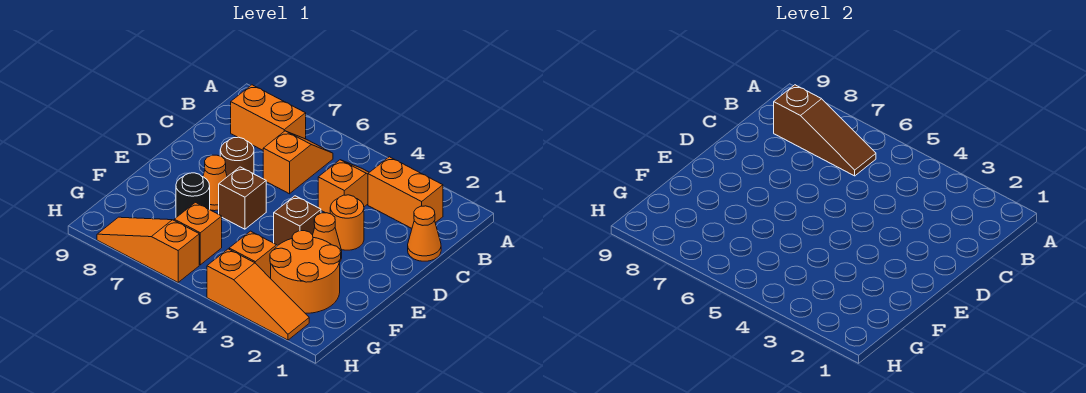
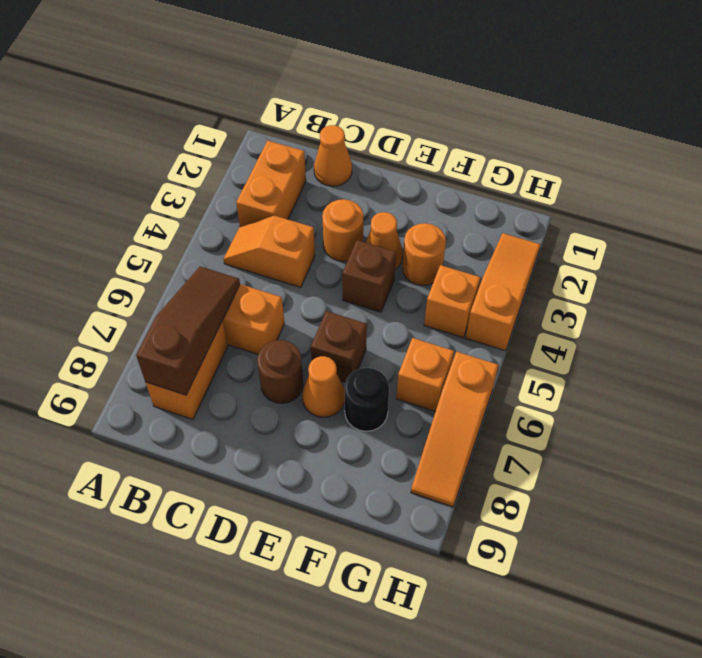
orange round brick F2:G3 level 1 -> orange round brick F3 level 1

